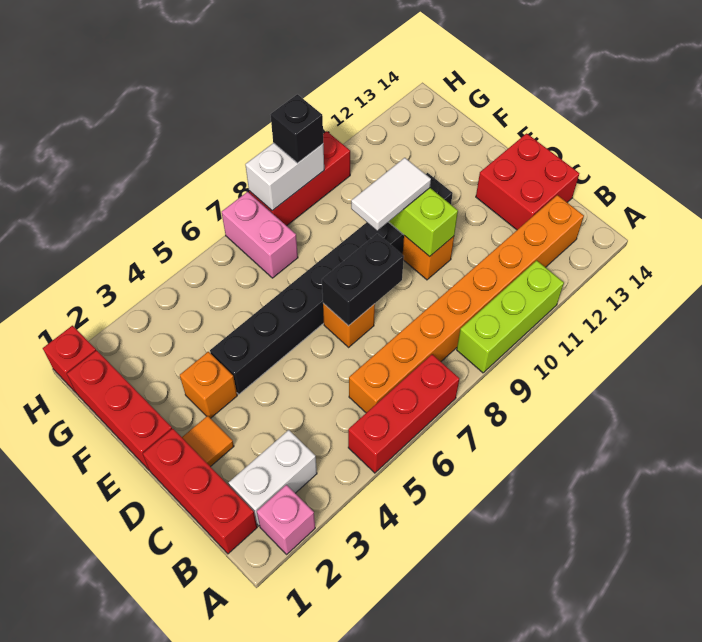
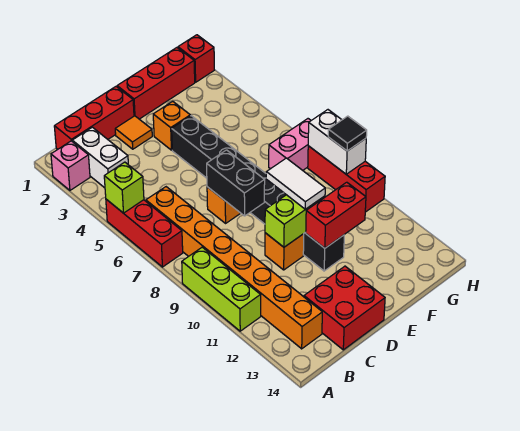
none -> lime brick A5 level 2
none -> red brick E11:F11 level 2
black brick H9 level 3 -> black tile H9 level 3

